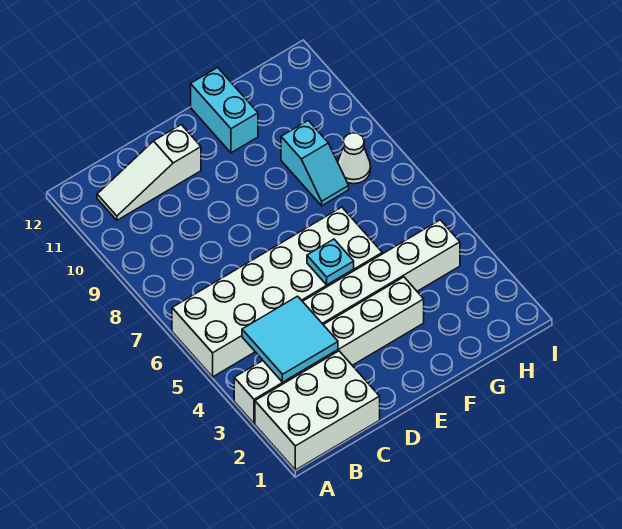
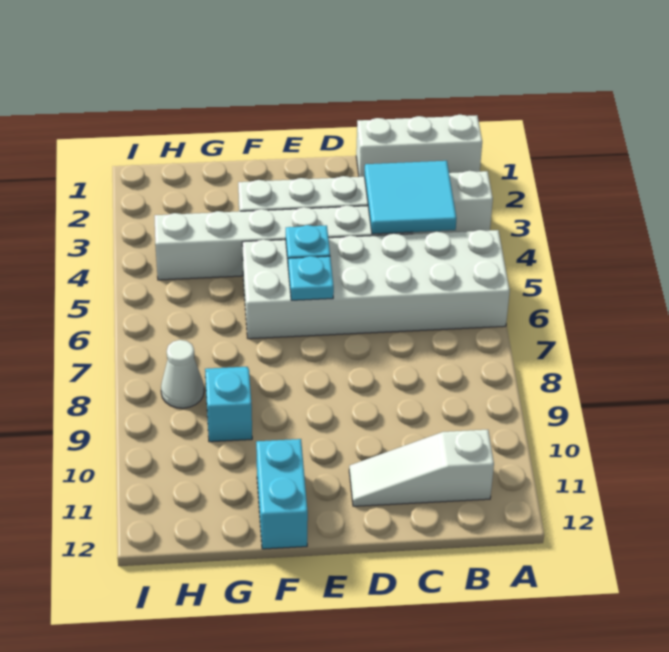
white brick A1:C2 level 1 -> white brick A1:C1 level 1
white slope B11:D11 level 1 top D -> white slope B11:D11 level 1 top B
none -> cyan plate E6 level 2

